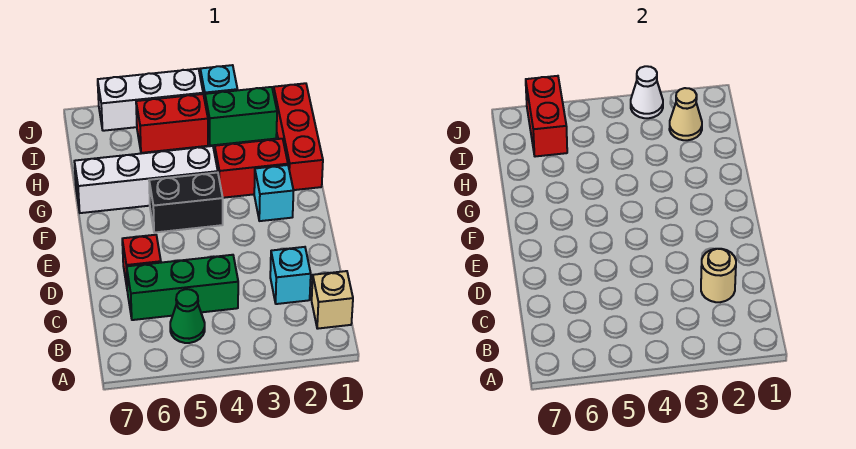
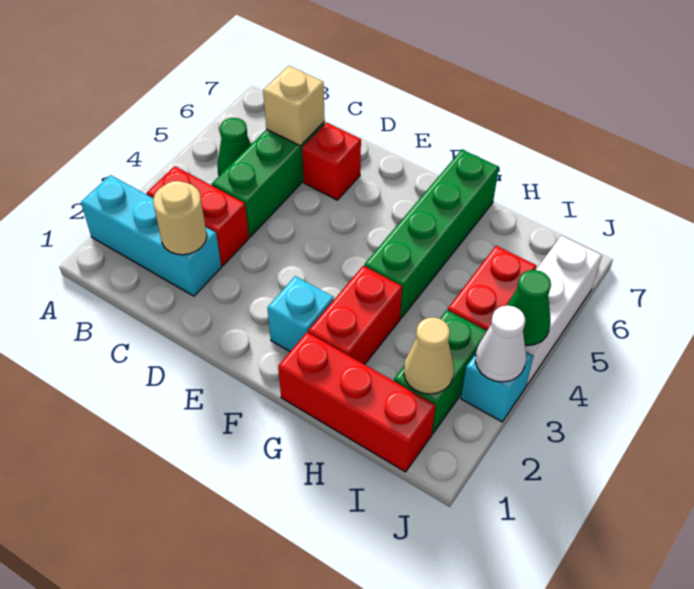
tan brick B1 level 1 -> tan brick C6 level 2
cyan brick C2 level 1 -> cyan brick A2:C2 level 1
black brick F4:F5 level 1 -> none
white brick G4:G7 level 1 -> green brick G4:G7 level 1
red brick I6:J6 level 2 -> red brick B3:C3 level 1
none -> green cone J4 level 2

